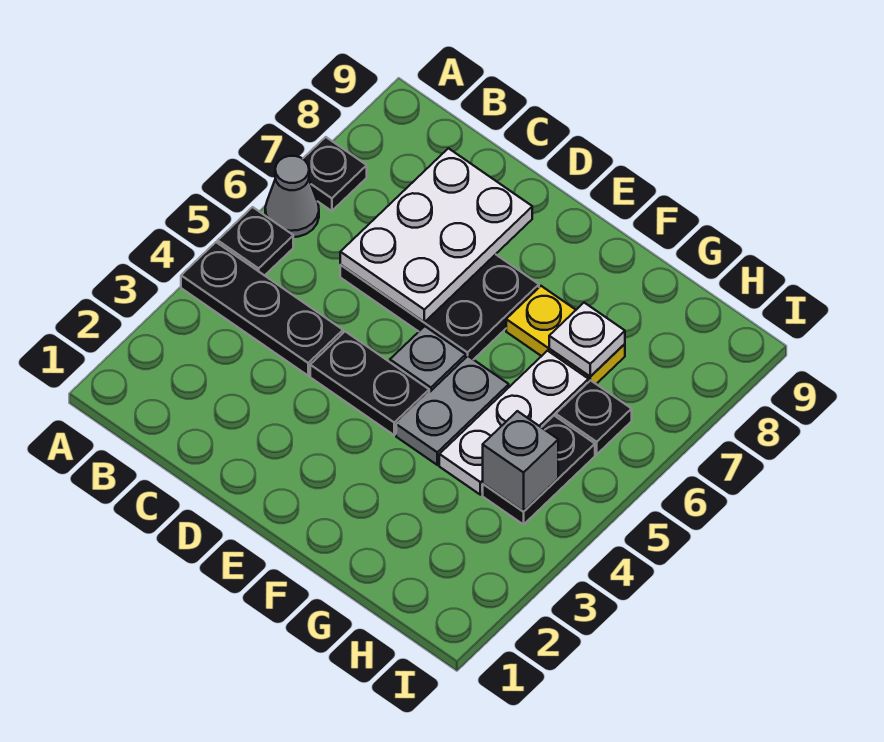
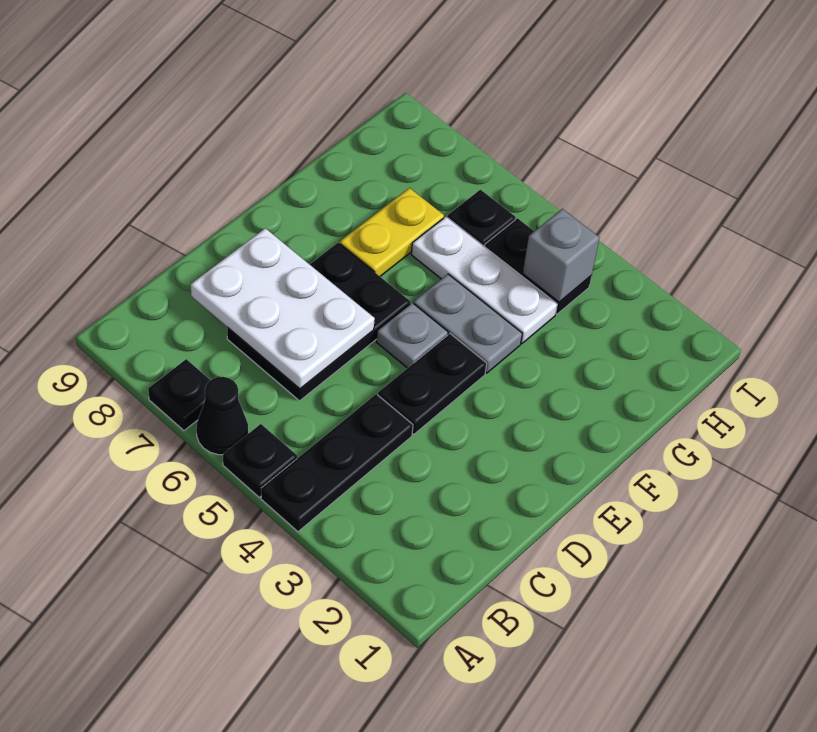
grey cone A6 level 1 -> black cone A6 level 1
white plate G7 level 2 -> none

